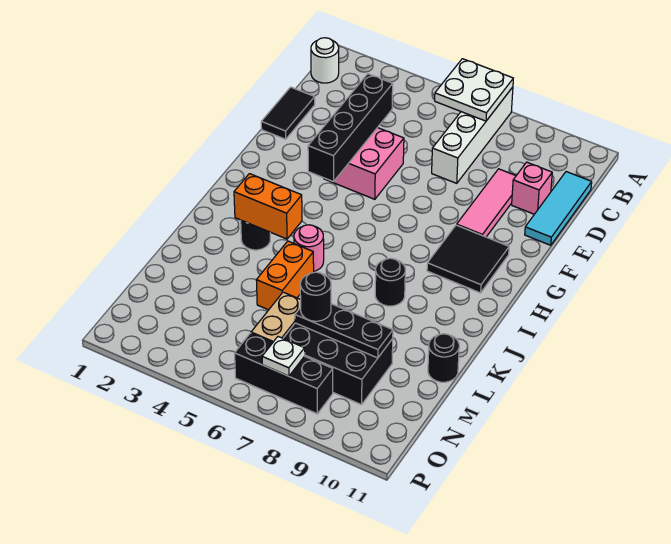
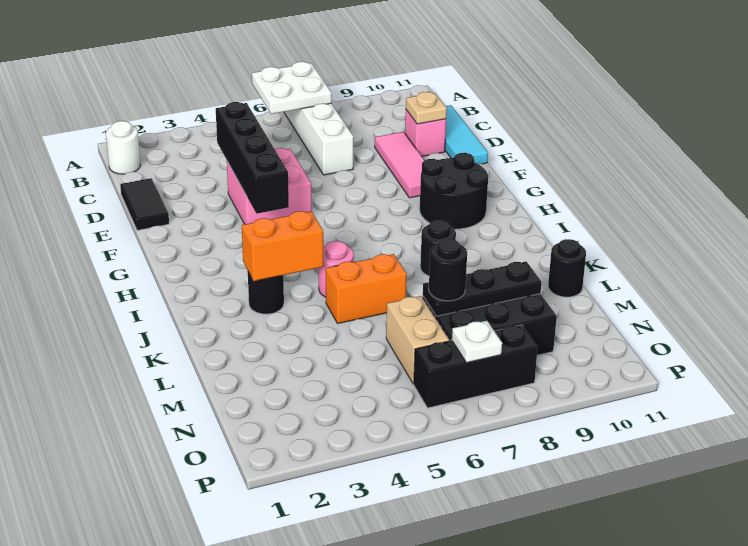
none -> tan plate D10 level 2
black tile G9:H10 level 1 -> black round brick G9:H10 level 1
orange brick K5:L5 level 1 -> orange brick K5:K6 level 1

